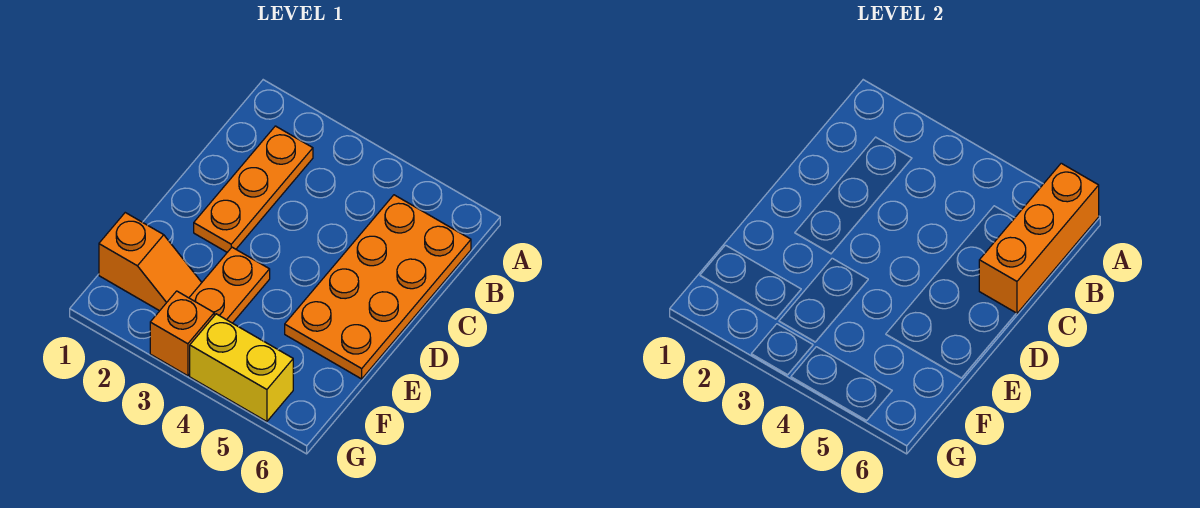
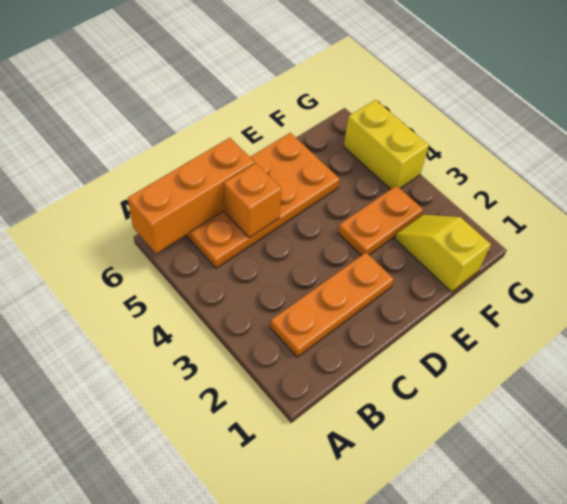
orange slope F1:F2 level 1 top 1 -> yellow slope F1:F2 level 1 top 1
orange brick G3 level 1 -> orange brick C5 level 2

